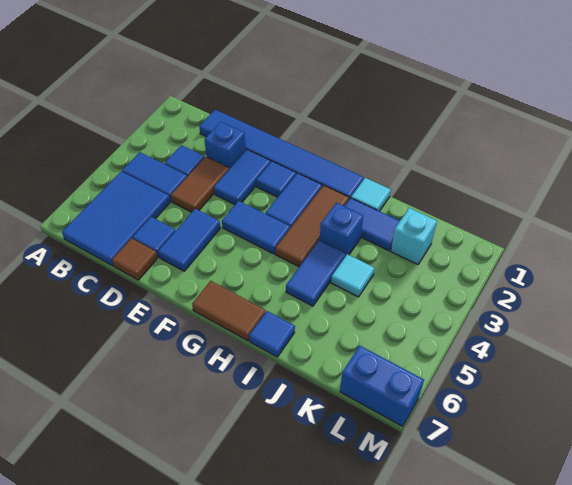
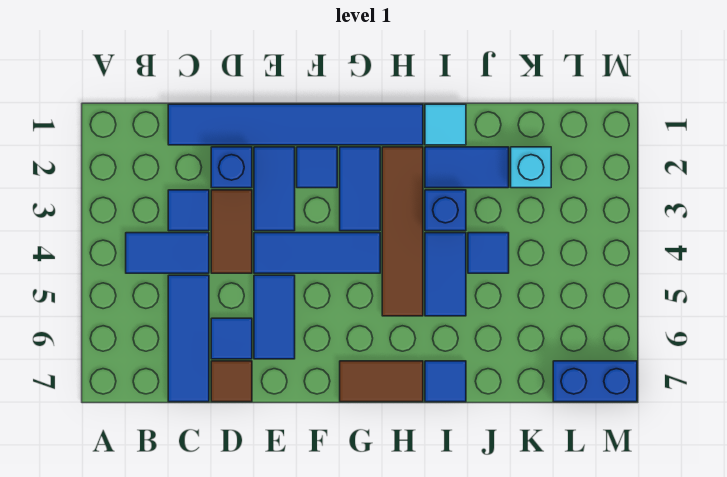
blue tile B5:C7 level 1 -> blue tile C5:C7 level 1
blue tile F4:G4 level 1 -> blue tile E4:G4 level 1
brown tile H2:H4 level 1 -> brown tile H2:H5 level 1
cyan tile J4 level 1 -> blue tile J4 level 1

